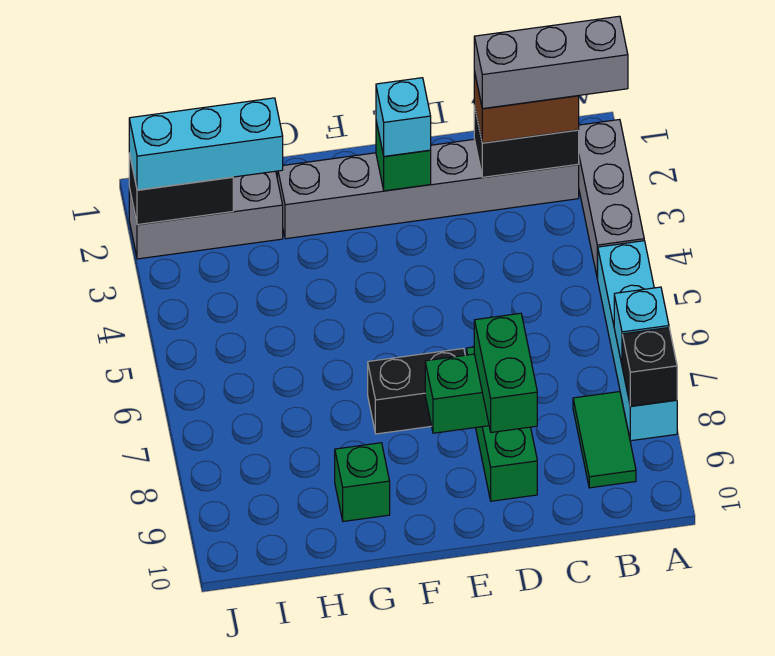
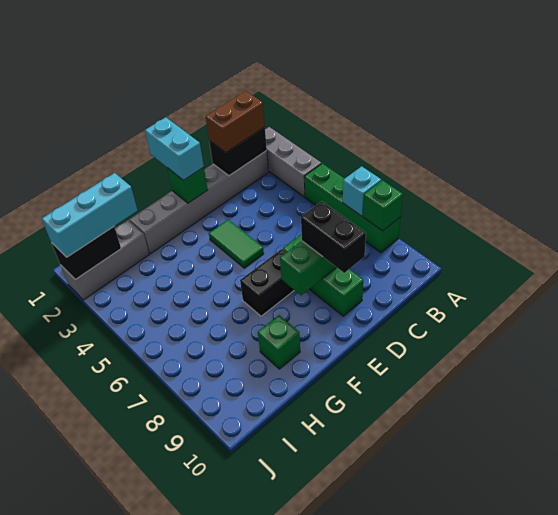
grey brick A2:C2 level 4 -> none
cyan brick A5:A8 level 1 -> green brick A5:A8 level 1
black brick A8 level 2 -> green brick A8 level 2
green tile B8:B9 level 1 -> green tile E4:E5 level 1
green brick D8:D9 level 3 -> black brick D8:D9 level 3
cyan brick E2 level 3 -> cyan brick E1:E2 level 3

